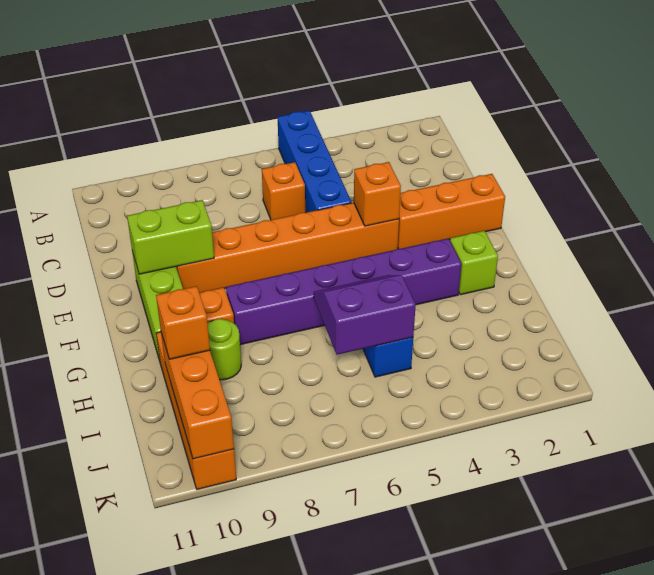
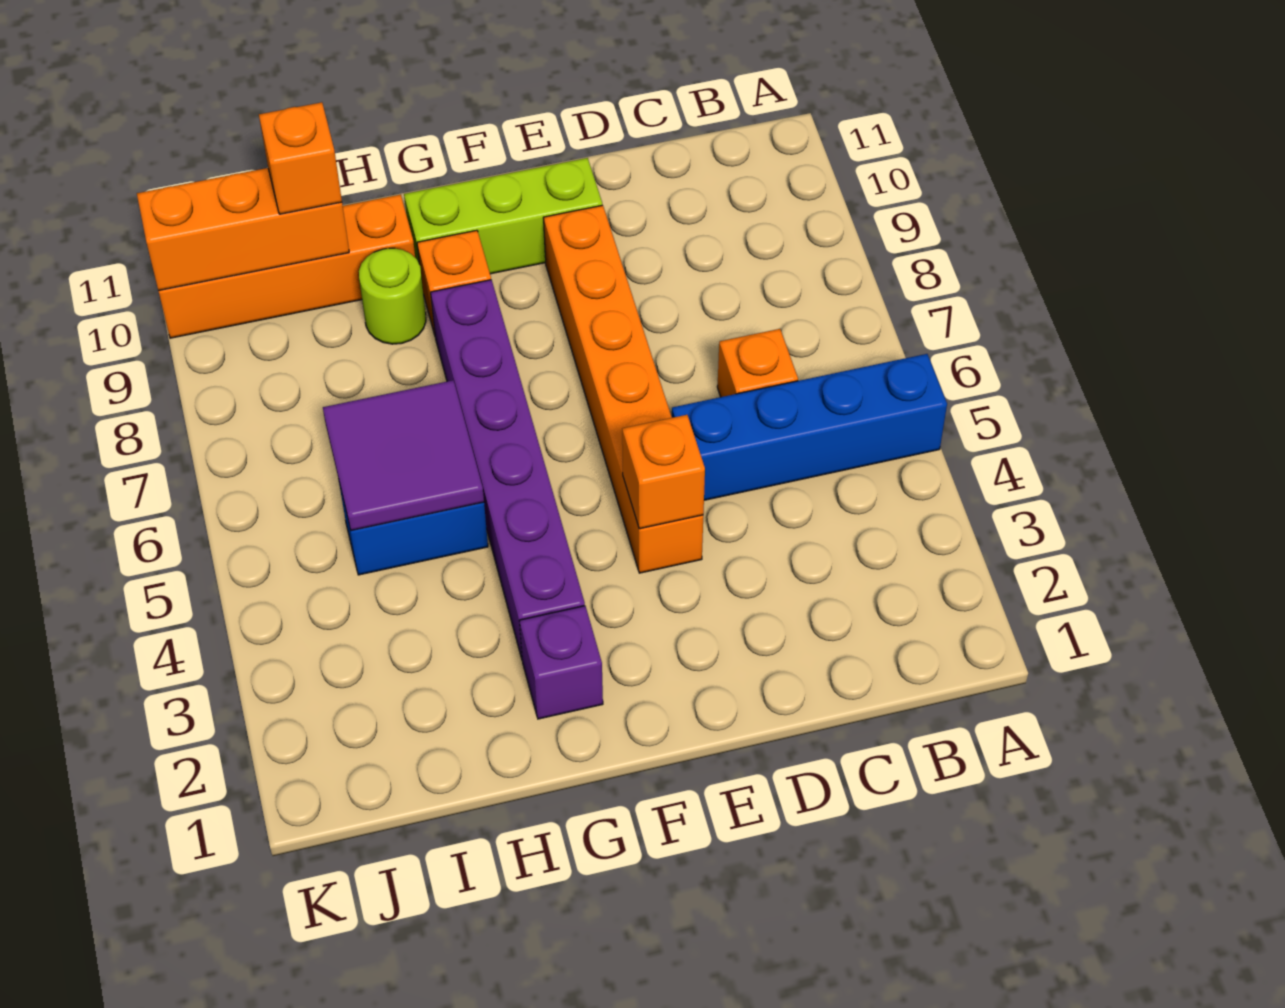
orange brick E1:E3 level 1 -> none
lime brick E9:E10 level 2 -> none
lime brick G2 level 1 -> purple brick G2 level 1
purple slope H5:I6 level 2 top I -> purple tile H5:I6 level 2

